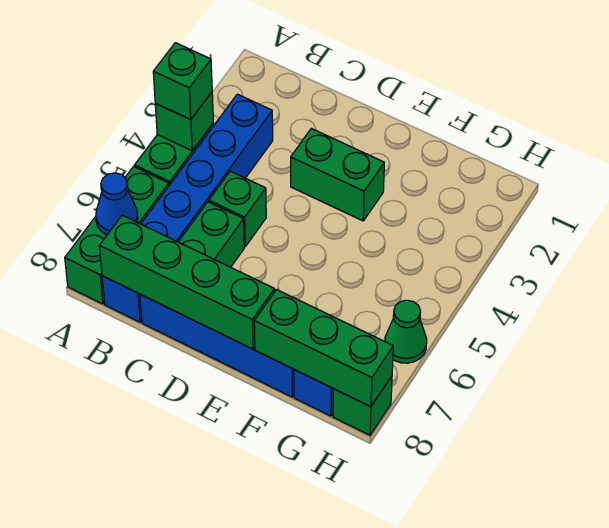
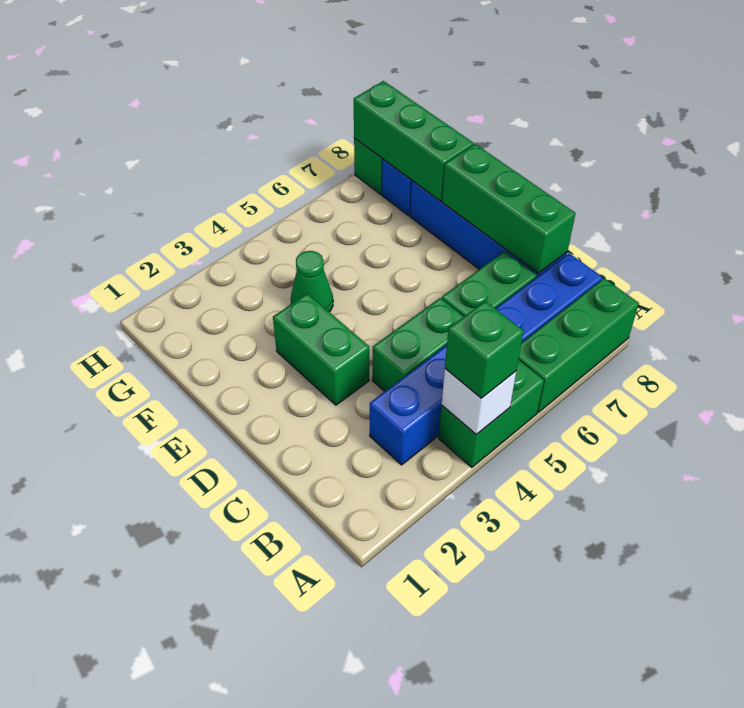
green brick A4 level 2 -> white brick A4 level 2
blue cone A7 level 2 -> none
green brick B8:E8 level 2 -> green brick C8:E8 level 2
green brick C5 level 1 -> green brick C4:C5 level 1
green cone H6 level 1 -> green cone F4 level 1

